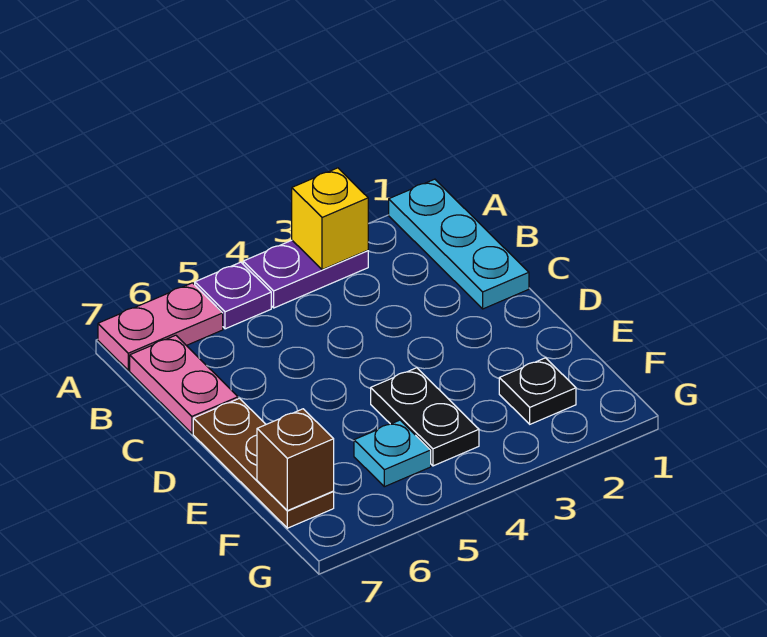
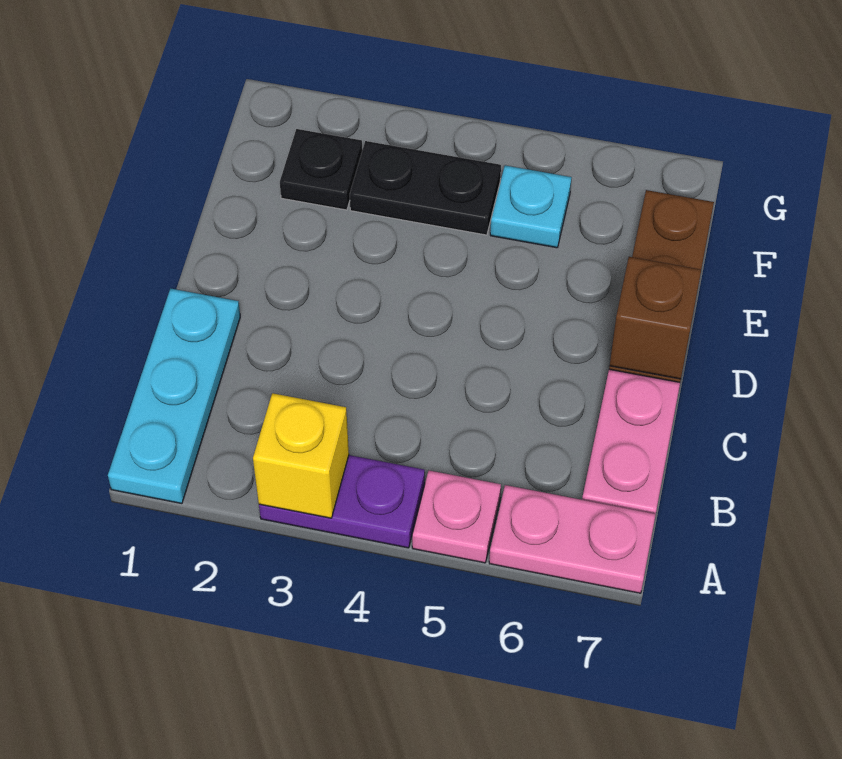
purple plate A5 level 1 -> pink plate A5 level 1
black plate E4:F4 level 1 -> black plate F3:F4 level 1
brown brick F7 level 2 -> brown brick D7 level 2

